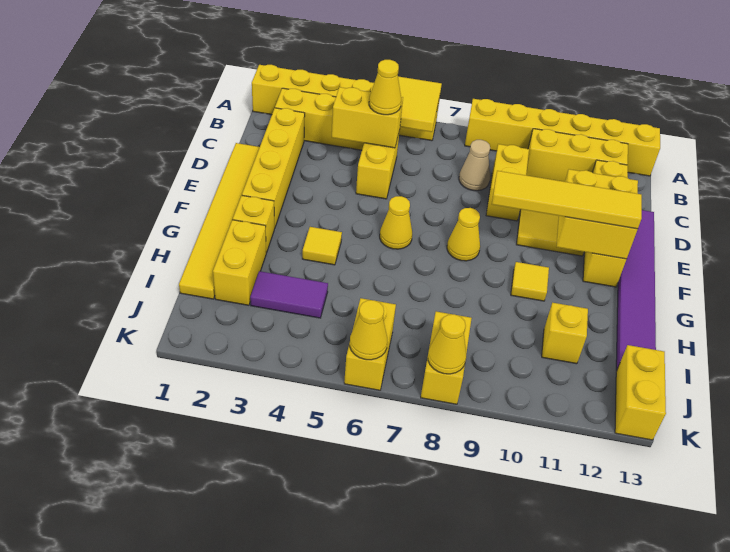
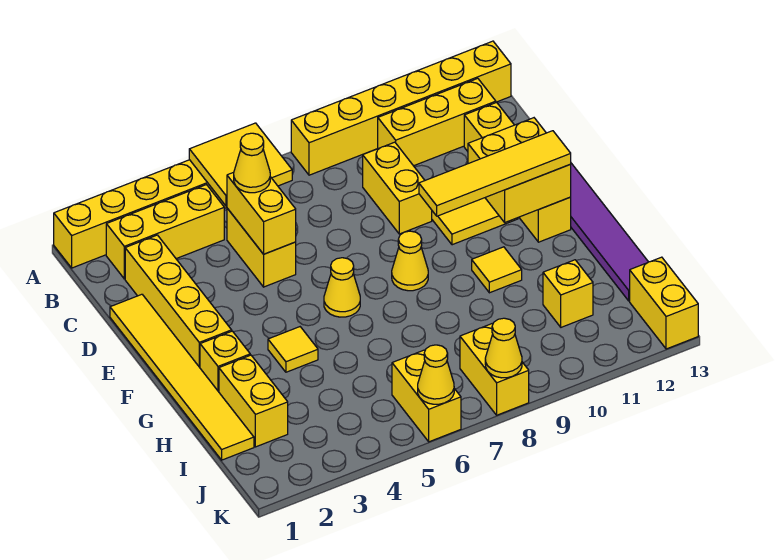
yellow brick C4:C5 level 2 -> yellow brick C5:D5 level 2
tan cone C8 level 1 -> none
purple tile I3:I4 level 1 -> none

